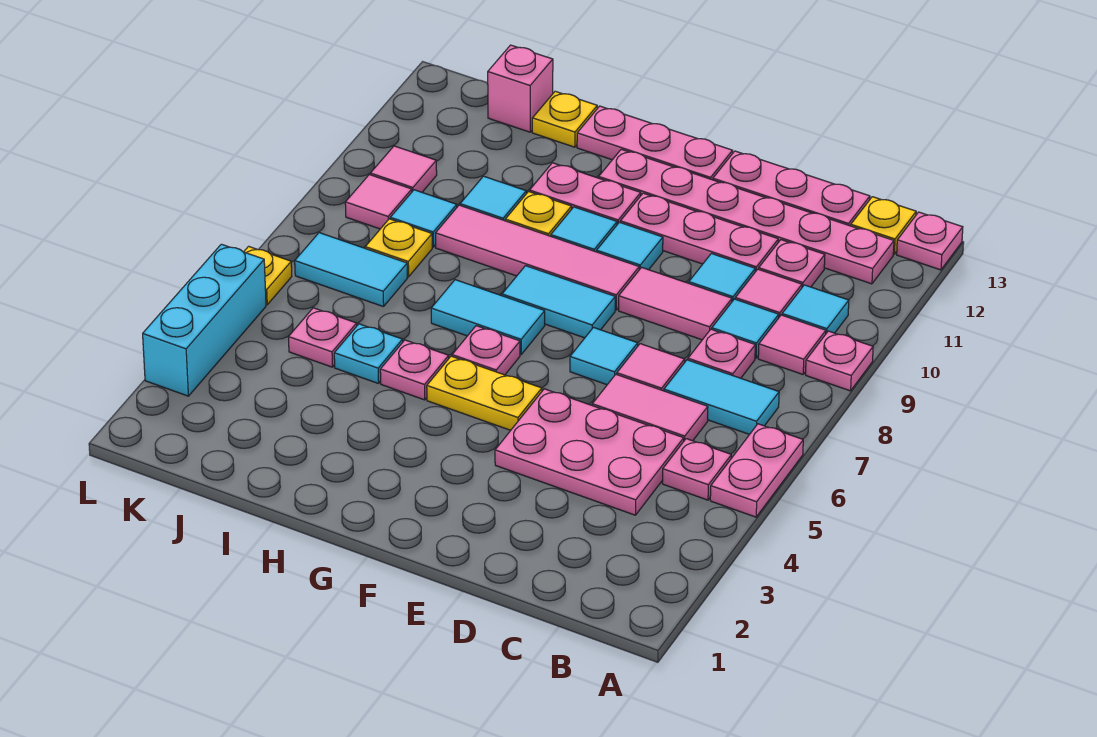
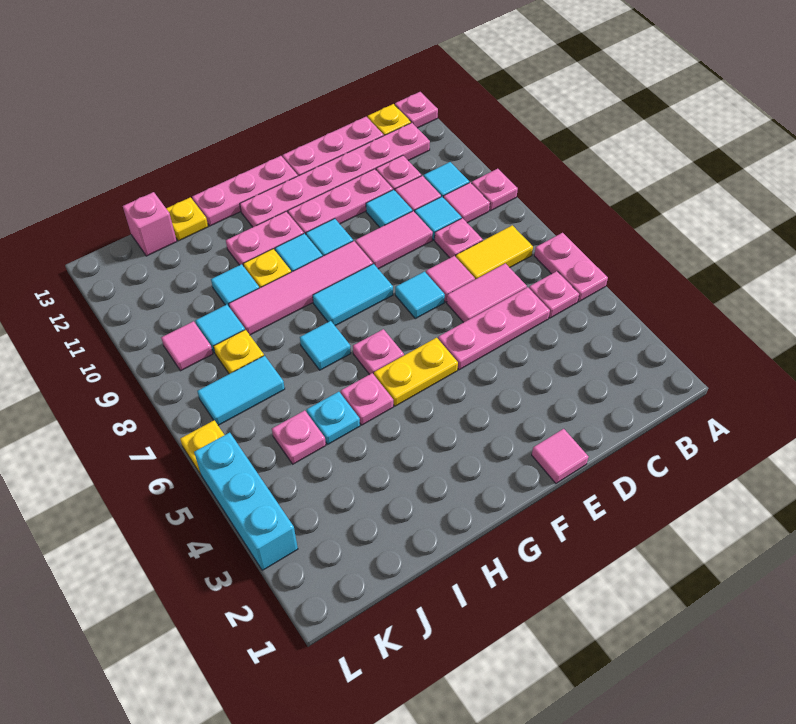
cyan tile B7:C7 level 1 -> yellow tile B7:C7 level 1
pink plate C4:E5 level 1 -> pink plate C5:E5 level 1
cyan tile G7:H7 level 1 -> cyan tile H7 level 1
pink tile K10 level 1 -> pink tile E1 level 1

